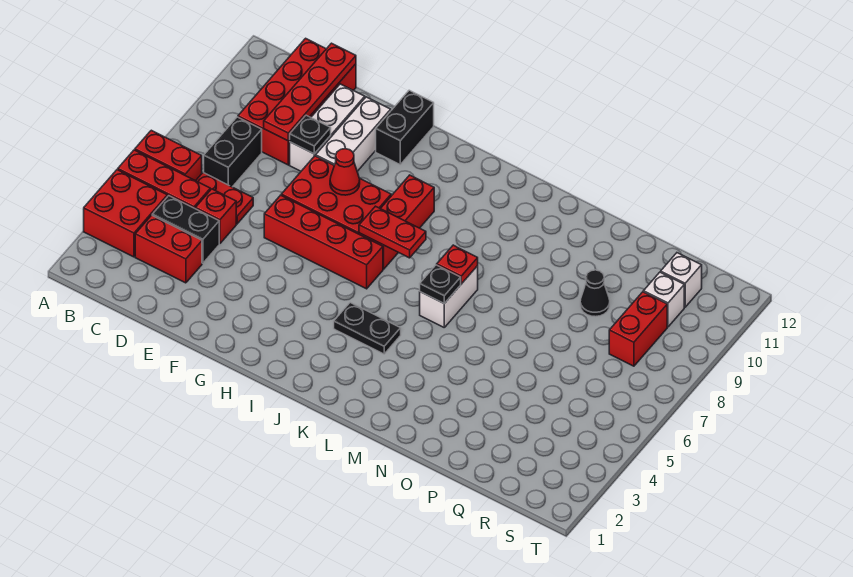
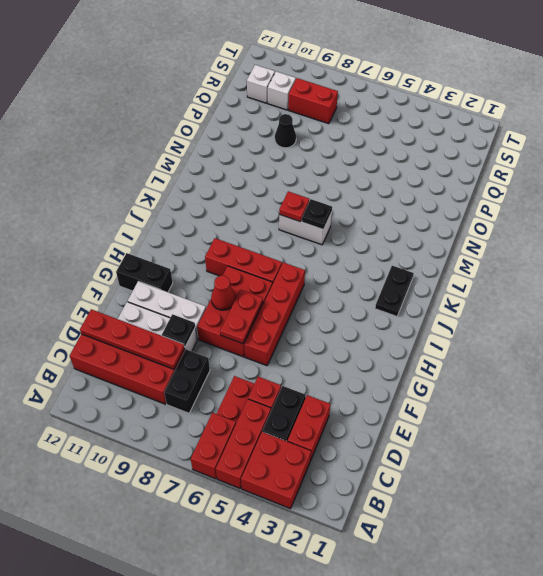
black brick C7:C8 level 1 -> black brick C8:D8 level 1
red plate I7:J7 level 2 -> red plate F7:G7 level 2
black plate J4:K4 level 1 -> black plate J2:K2 level 1

